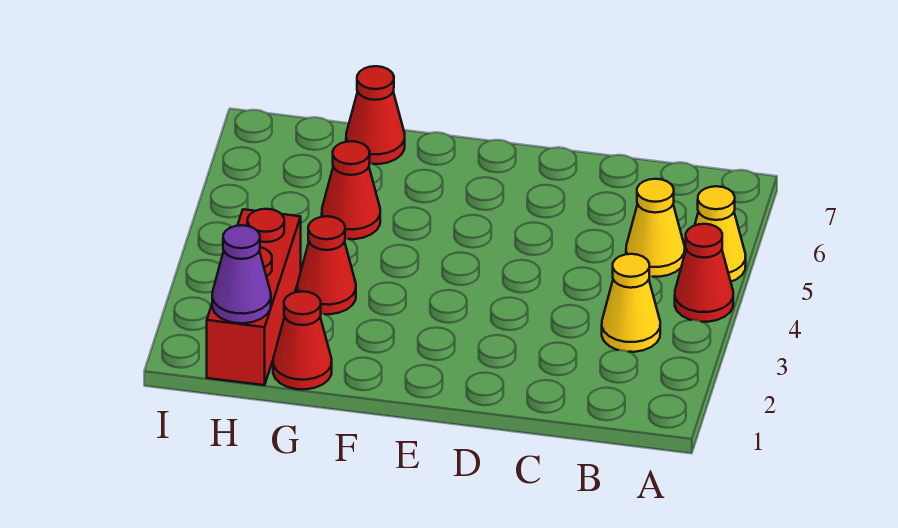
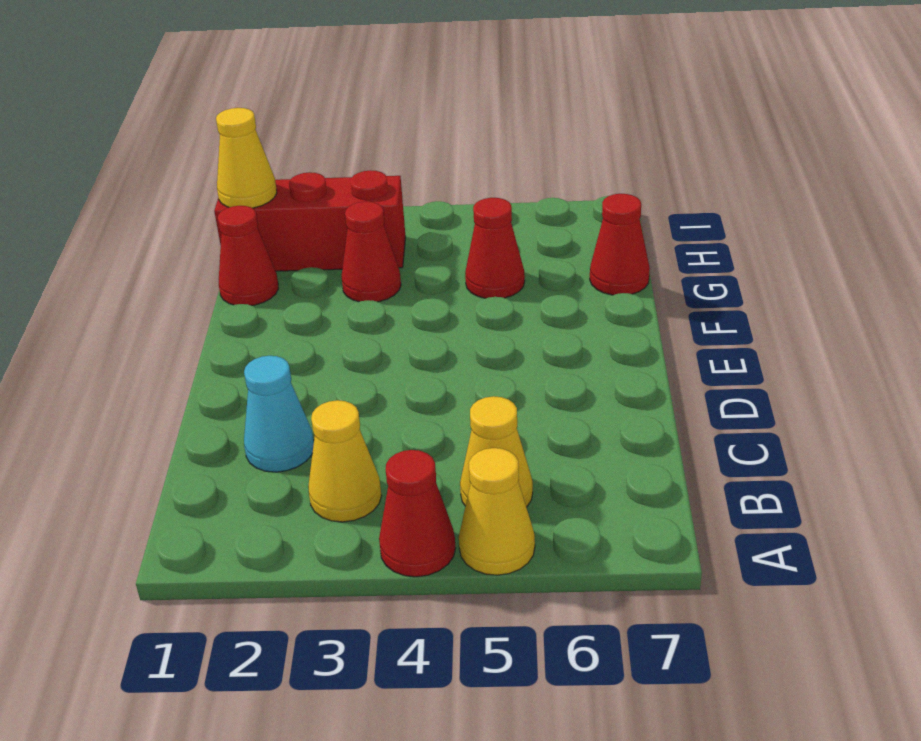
none -> cyan cone C2 level 1
purple cone H1 level 2 -> yellow cone H1 level 2

